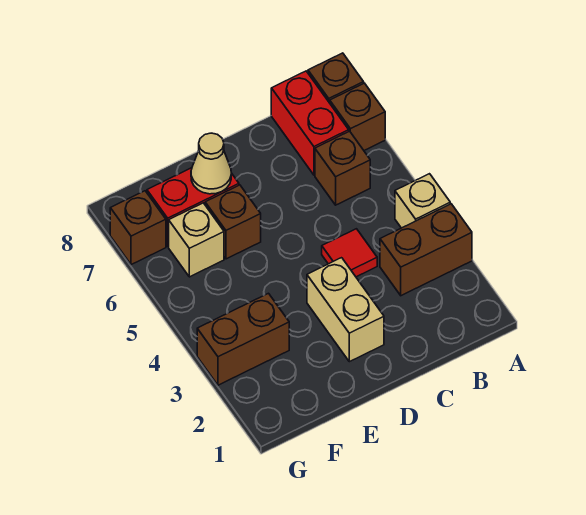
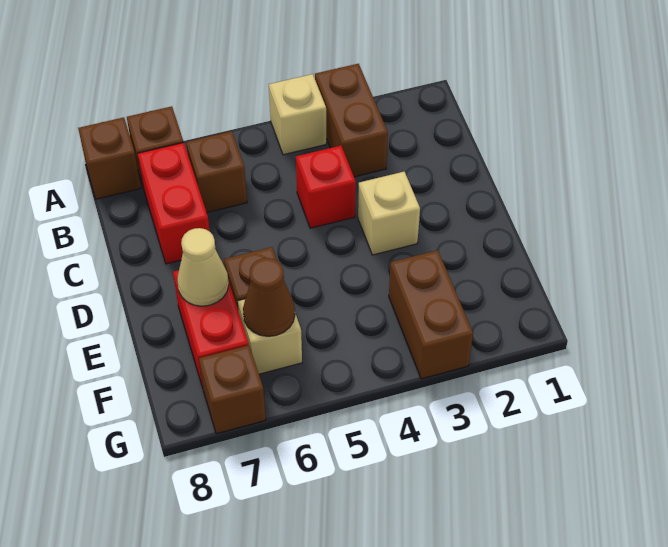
red brick B7:B8 level 1 -> red brick B7:C7 level 1
red tile C4 level 1 -> red brick C4 level 1
tan brick D2:D3 level 1 -> tan brick D3 level 1
none -> brown cone F6 level 2

